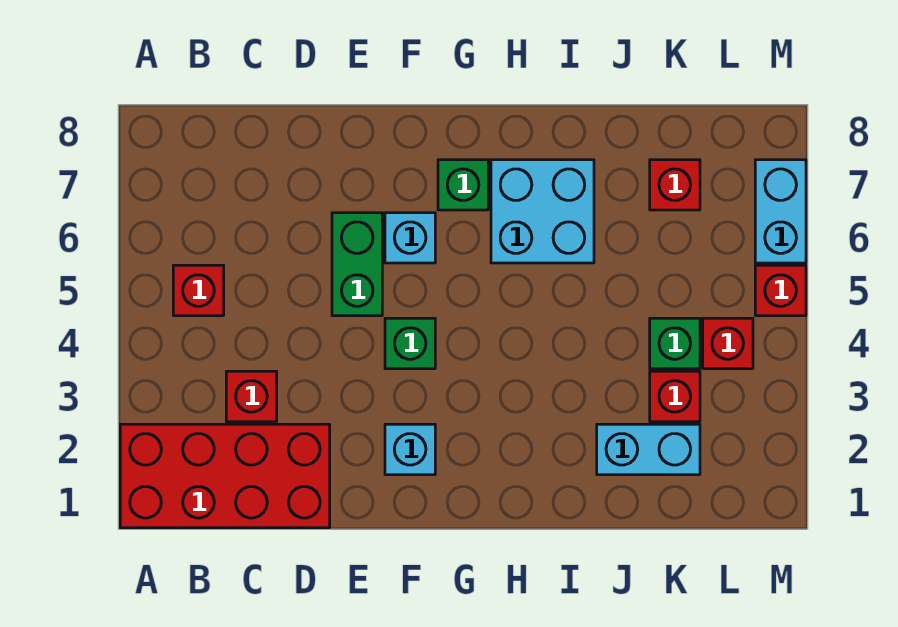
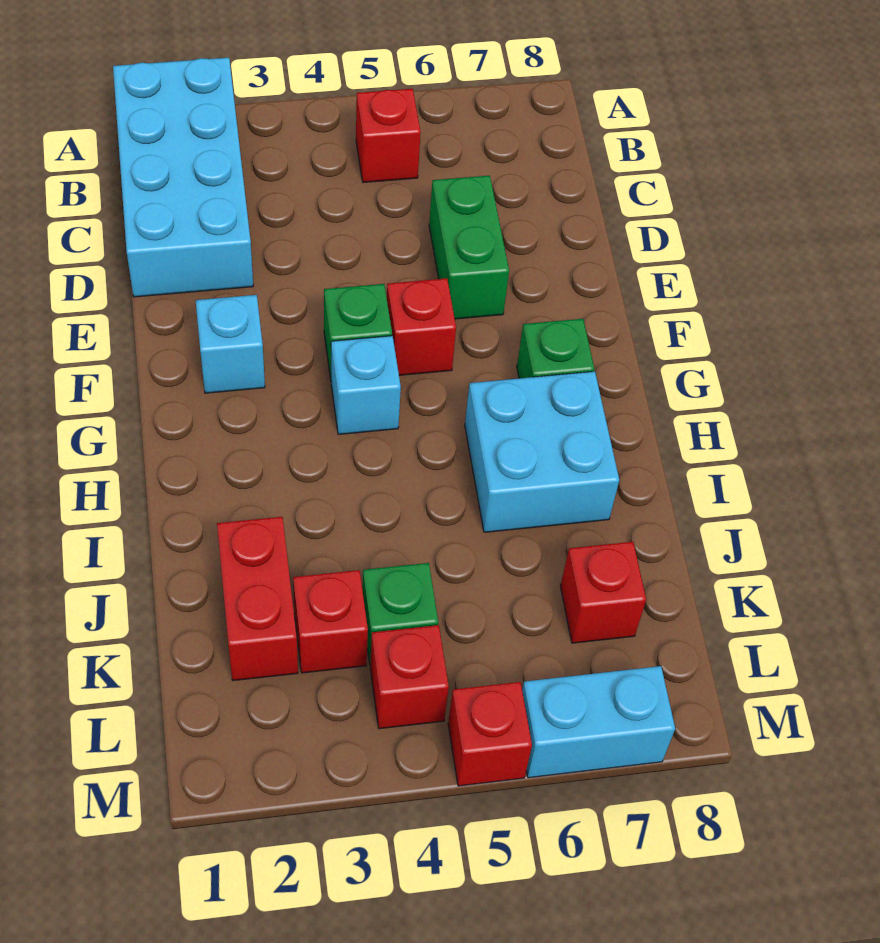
red brick A1:D2 level 1 -> cyan brick A1:D2 level 1
red brick C3 level 1 -> red brick F5 level 1
green brick E5:E6 level 1 -> green brick D6:E6 level 1
cyan brick F6 level 1 -> cyan brick G4 level 1
cyan brick J2:K2 level 1 -> red brick J2:K2 level 1

